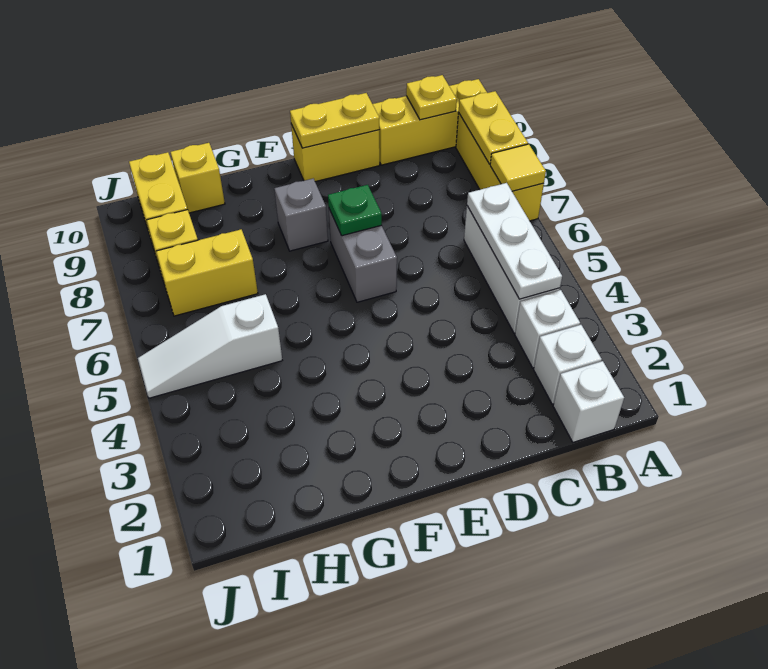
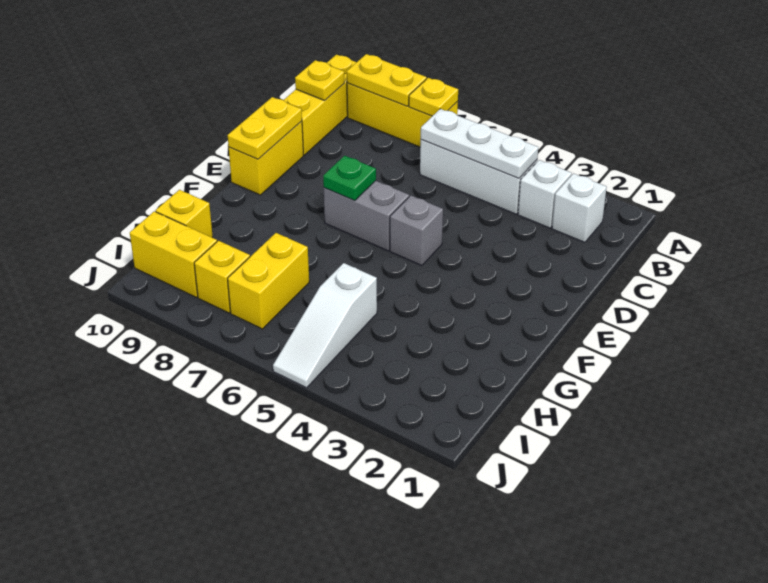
yellow tile A7 level 2 -> yellow plate A7 level 2
white brick B1 level 1 -> none
grey brick F8 level 1 -> grey brick E5 level 1

